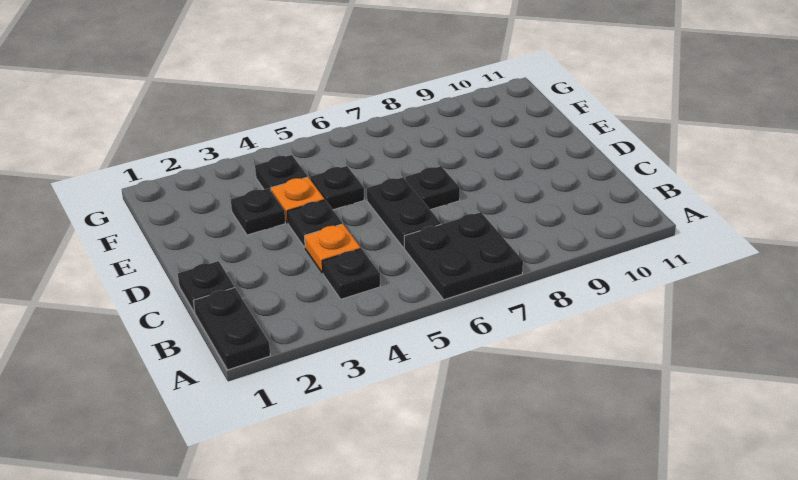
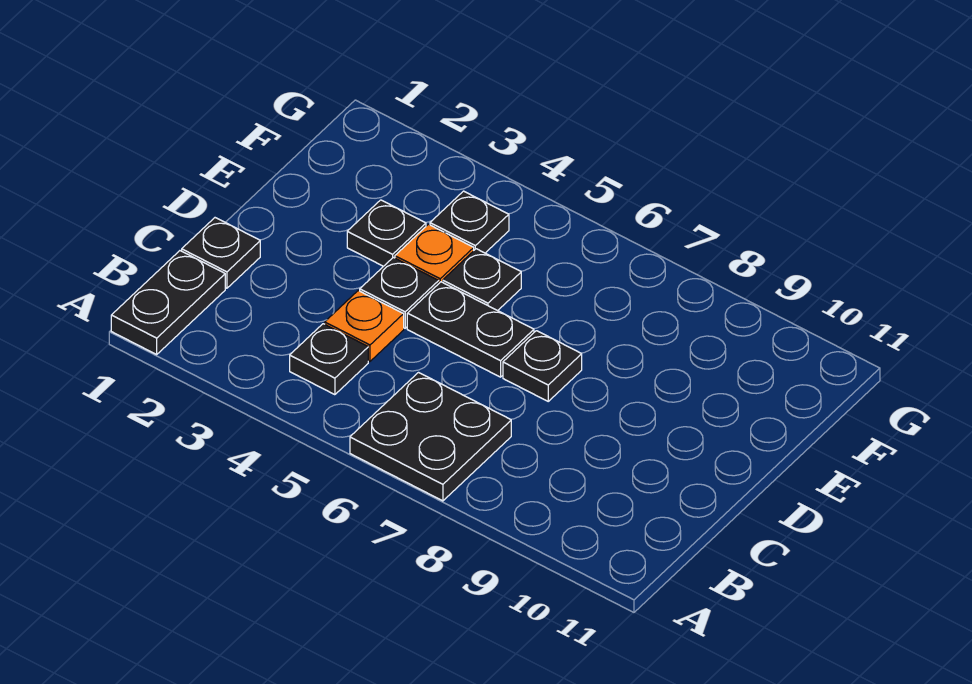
black plate C6:D6 level 1 -> black plate D5:D6 level 1

